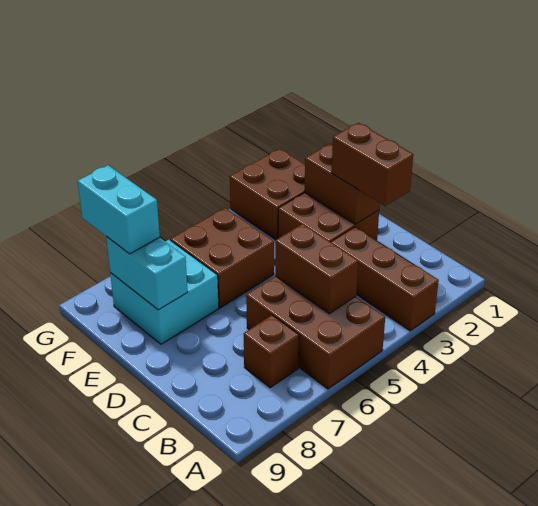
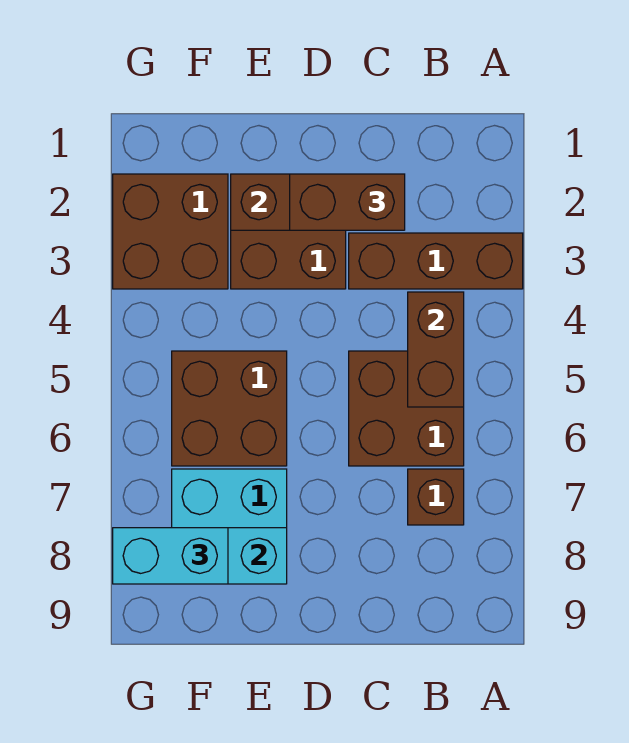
brown brick A5:C6 level 1 -> brown brick B5:C6 level 1
brown brick B5:C5 level 2 -> brown brick B4:B5 level 2

